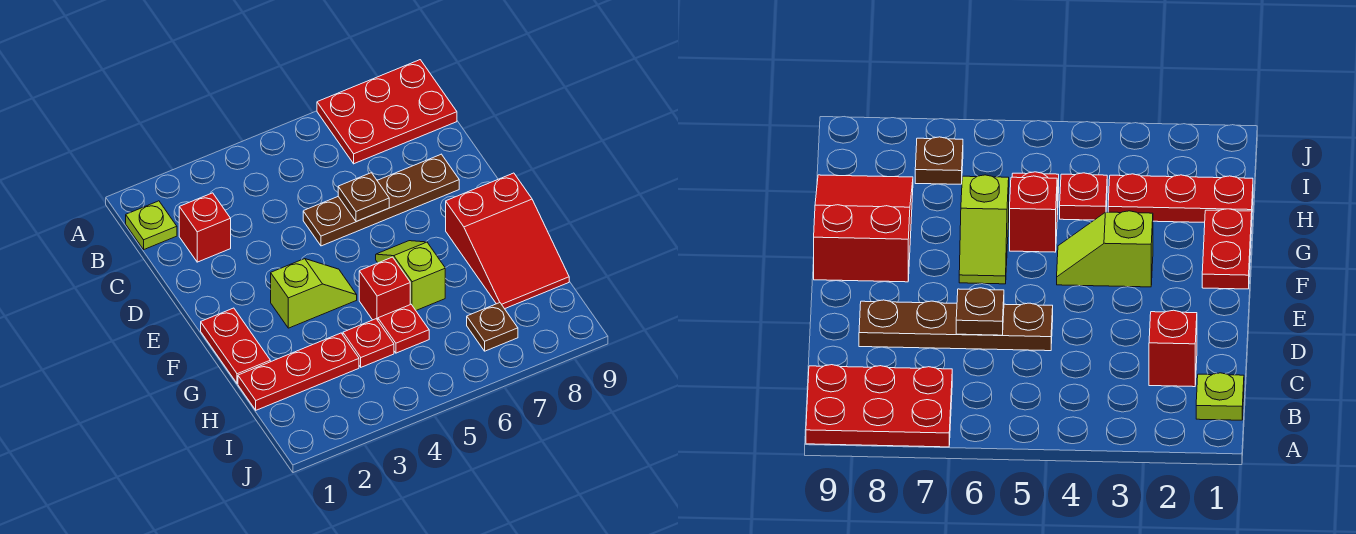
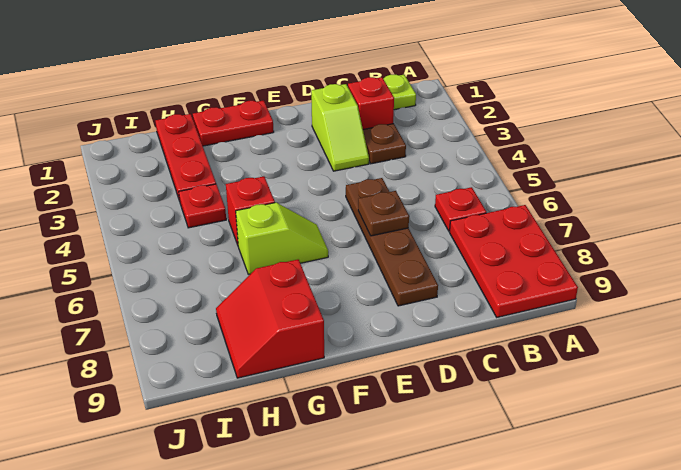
lime slope F3:F4 level 1 top 3 -> lime slope D2:D3 level 1 top 2
red slope F8:H9 level 1 top F -> red slope G8:H9 level 1 top G
red plate H5 level 1 -> red plate B6 level 1
brown plate I7 level 1 -> brown plate C3 level 1

